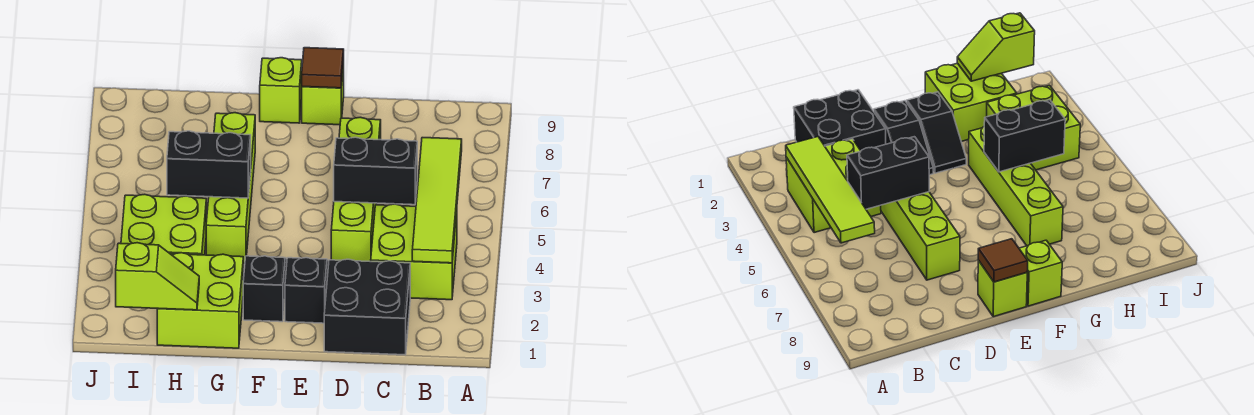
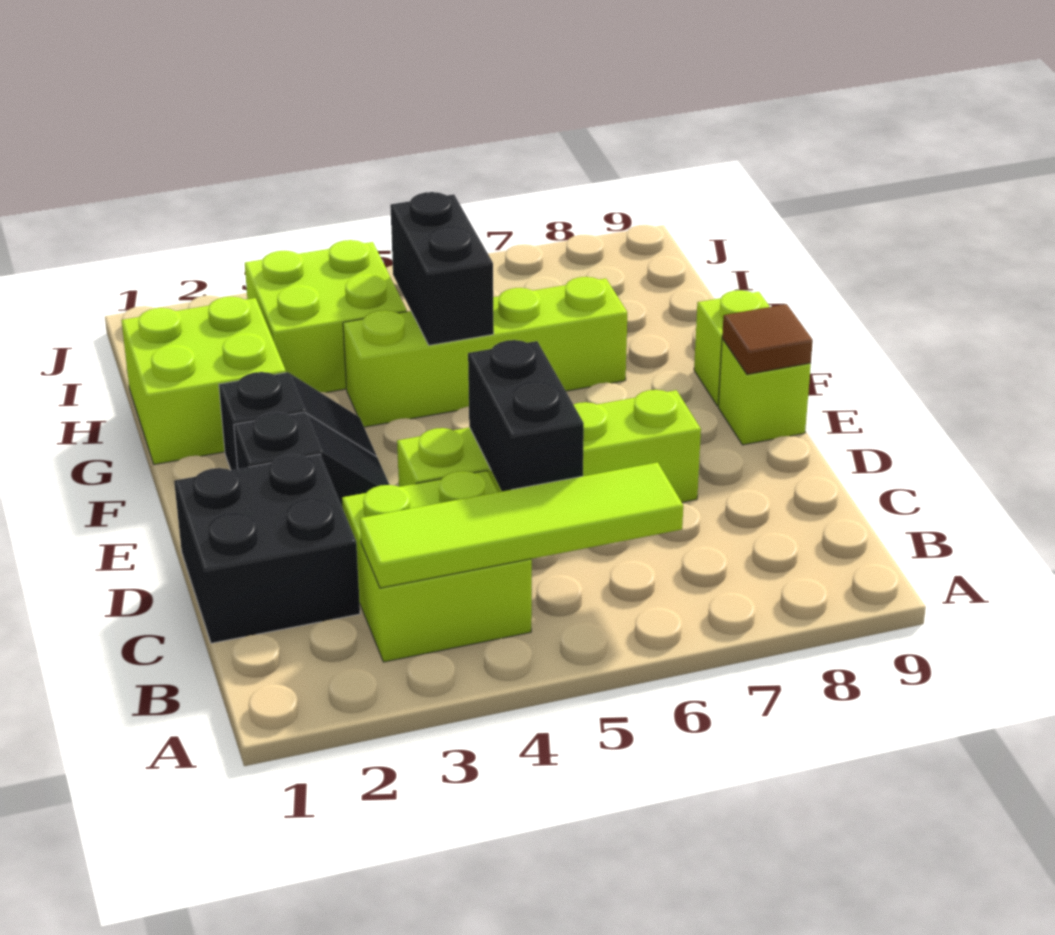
lime slope H1:I1 level 2 top I -> none

